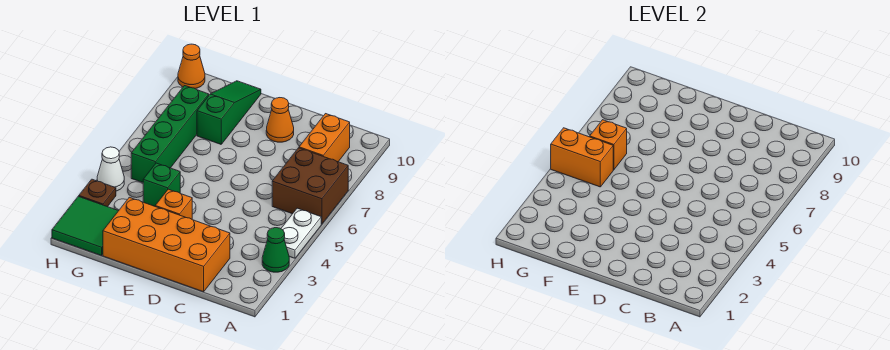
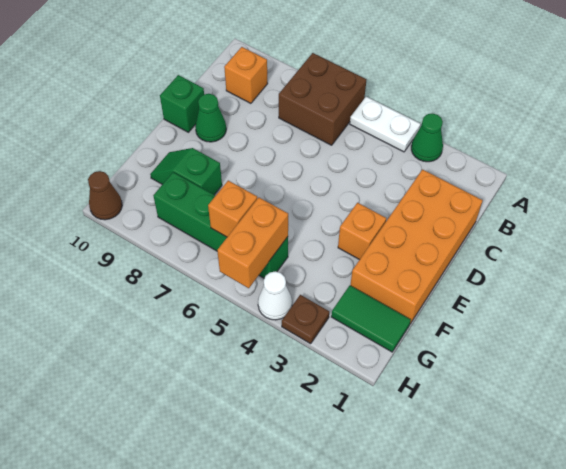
orange brick B8:B9 level 1 -> orange brick B9 level 1
orange cone D9 level 1 -> green cone D9 level 1
green brick F4 level 1 -> green brick D10 level 1
green slope F8:F10 level 1 top 8 -> green slope F8:F9 level 1 top 8
green tile G1:H2 level 1 -> green tile G1:G2 level 1
orange cone H10 level 1 -> brown cone H10 level 1

